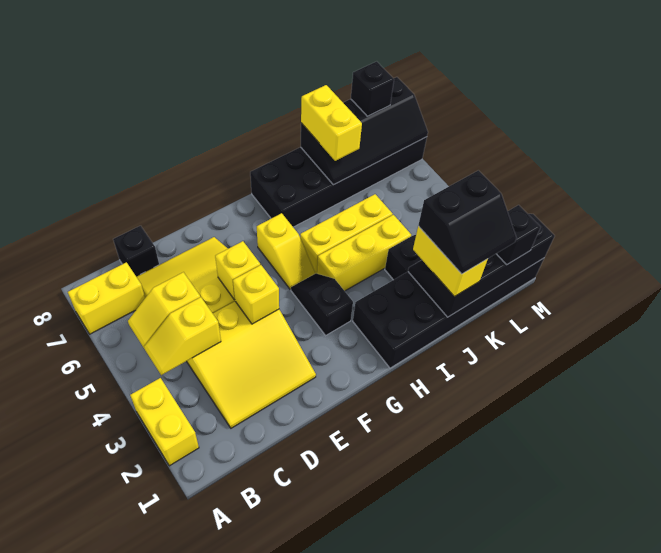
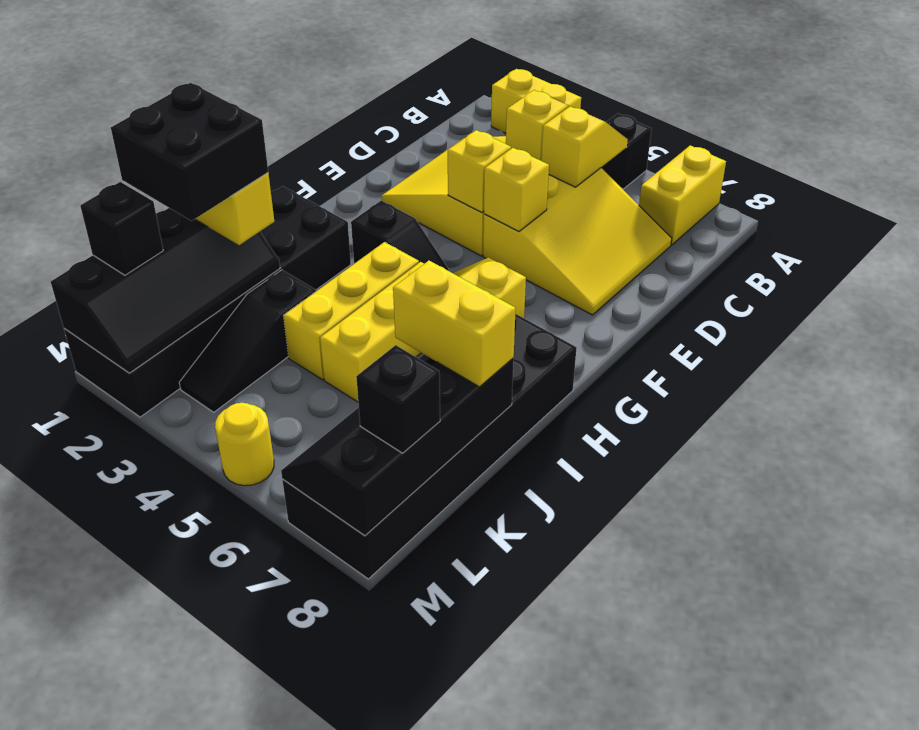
black brick C8 level 1 -> black brick A5 level 1
black slope J1:K2 level 4 top 2 -> black brick J1:K2 level 4
none -> yellow round brick M5 level 1

